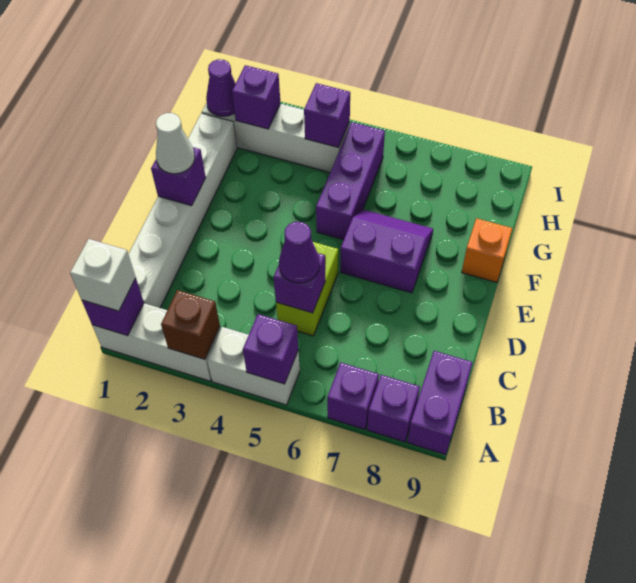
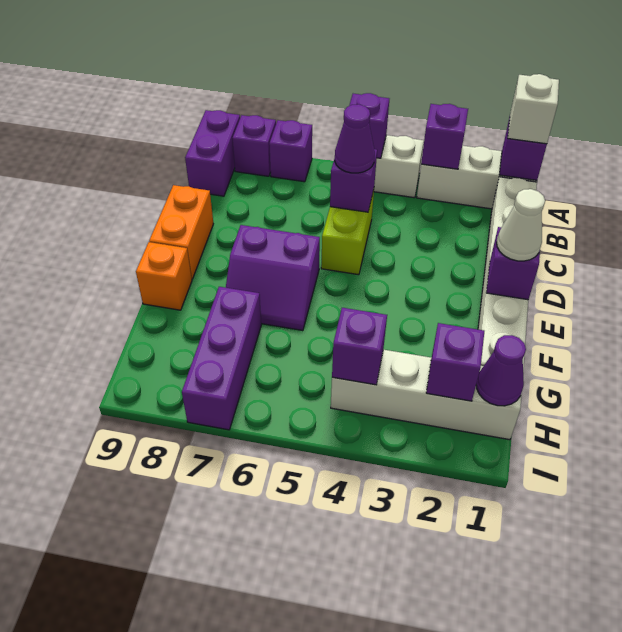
brown brick A3 level 2 -> purple brick A3 level 2
none -> orange brick D9:E9 level 1
purple brick F5:H5 level 1 -> purple brick G7:I7 level 1

